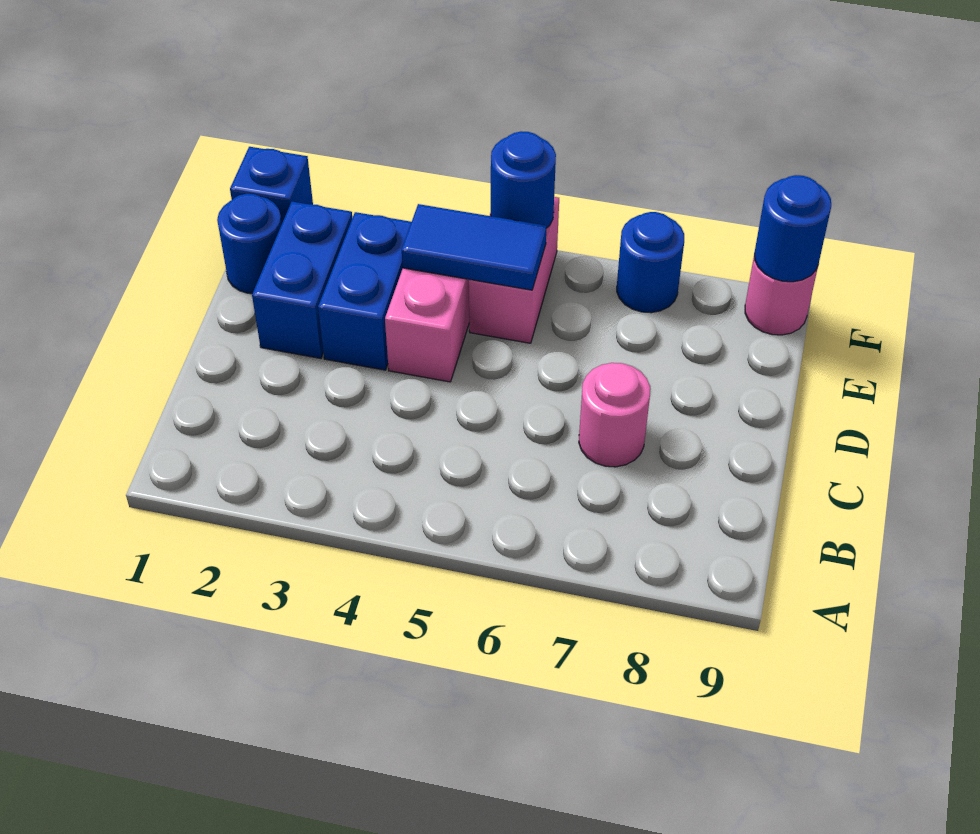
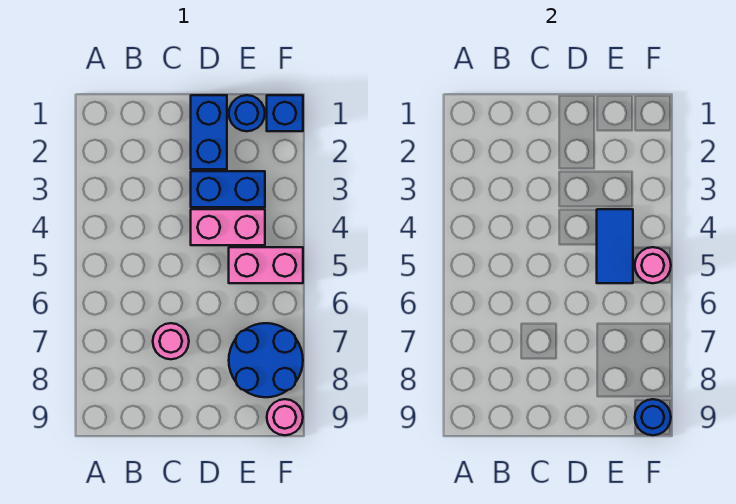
blue brick D2:E2 level 1 -> blue brick D1:D2 level 1
blue round brick F5 level 2 -> pink round brick F5 level 2
blue round brick F7 level 1 -> blue round brick E7:F8 level 1

